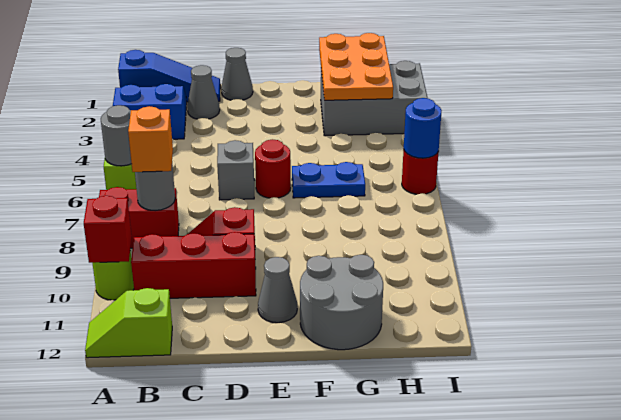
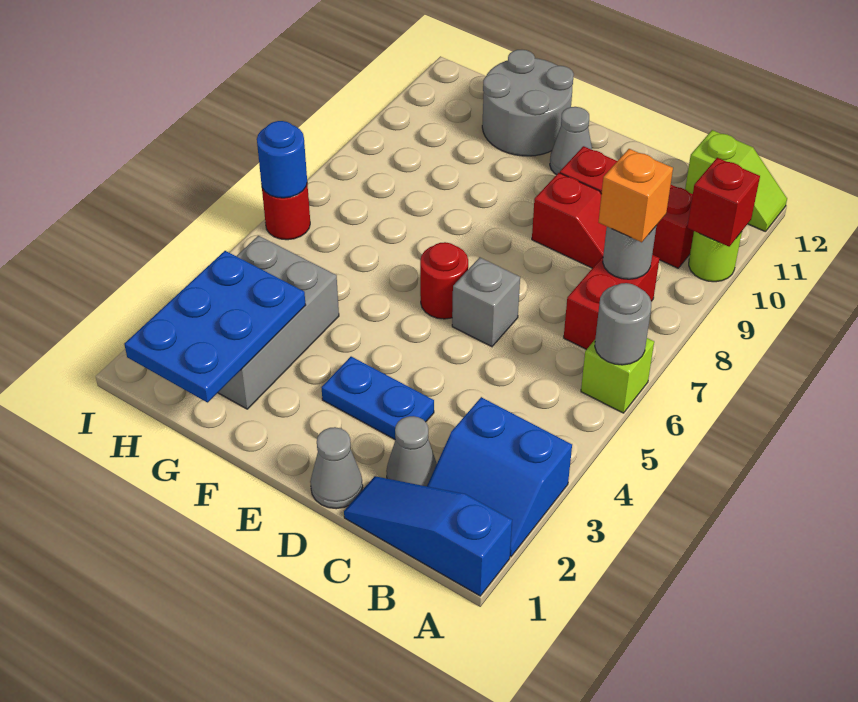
red brick A8:B8 level 1 -> red brick B7:B8 level 1
blue plate F6:G6 level 1 -> blue plate D3:E3 level 1
orange plate G1:H3 level 2 -> blue plate G1:H3 level 2
grey brick G2:I3 level 1 -> grey brick G2:H4 level 1

